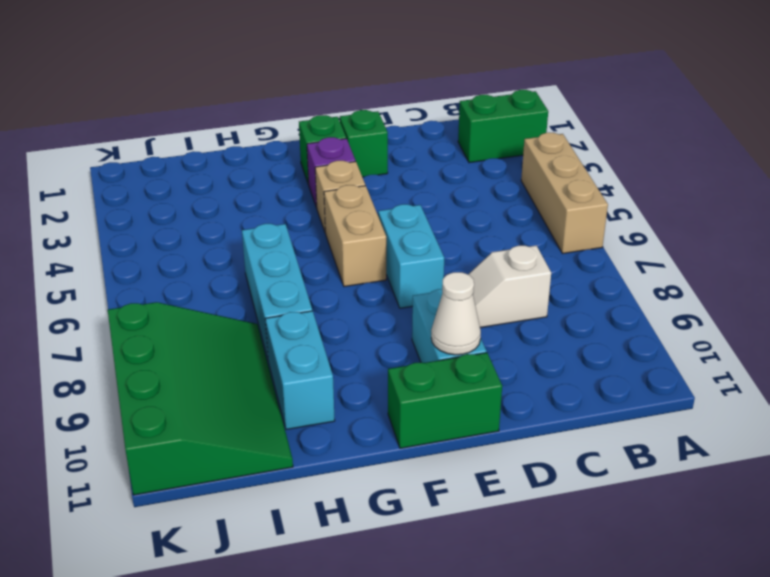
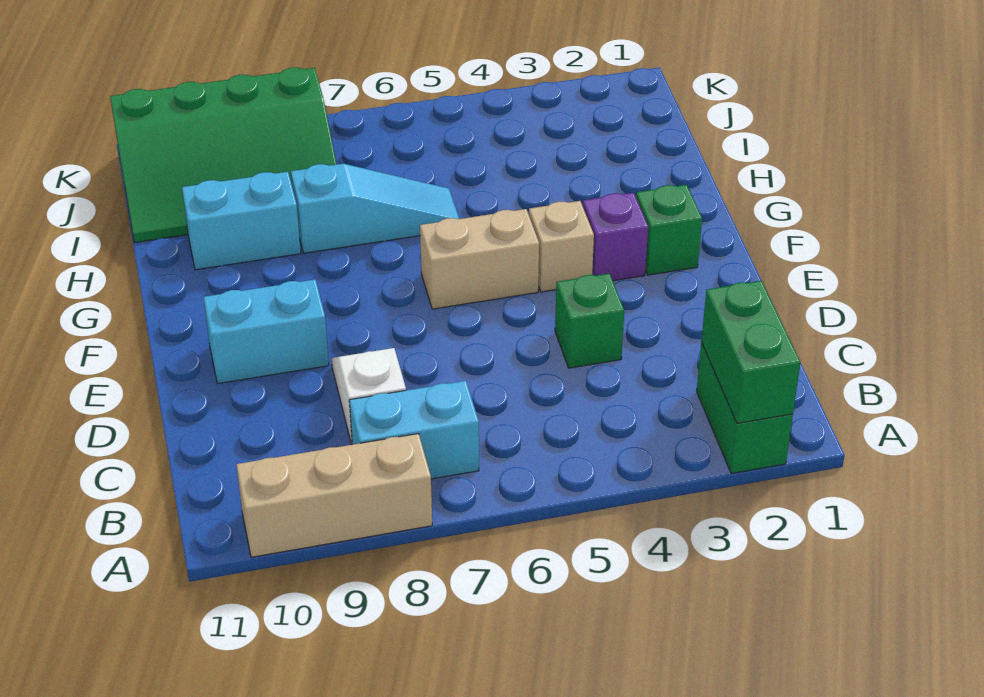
tan brick A4:A6 level 1 -> tan brick A8:A10 level 1
green brick E2 level 1 -> green brick D4 level 1
cyan brick E6:E7 level 1 -> cyan brick B7:B8 level 1
white cone E10 level 2 -> none
green brick E11:F11 level 1 -> green brick A2:B2 level 2
cyan brick H6:H8 level 1 -> cyan slope H6:H8 level 1 top 8

